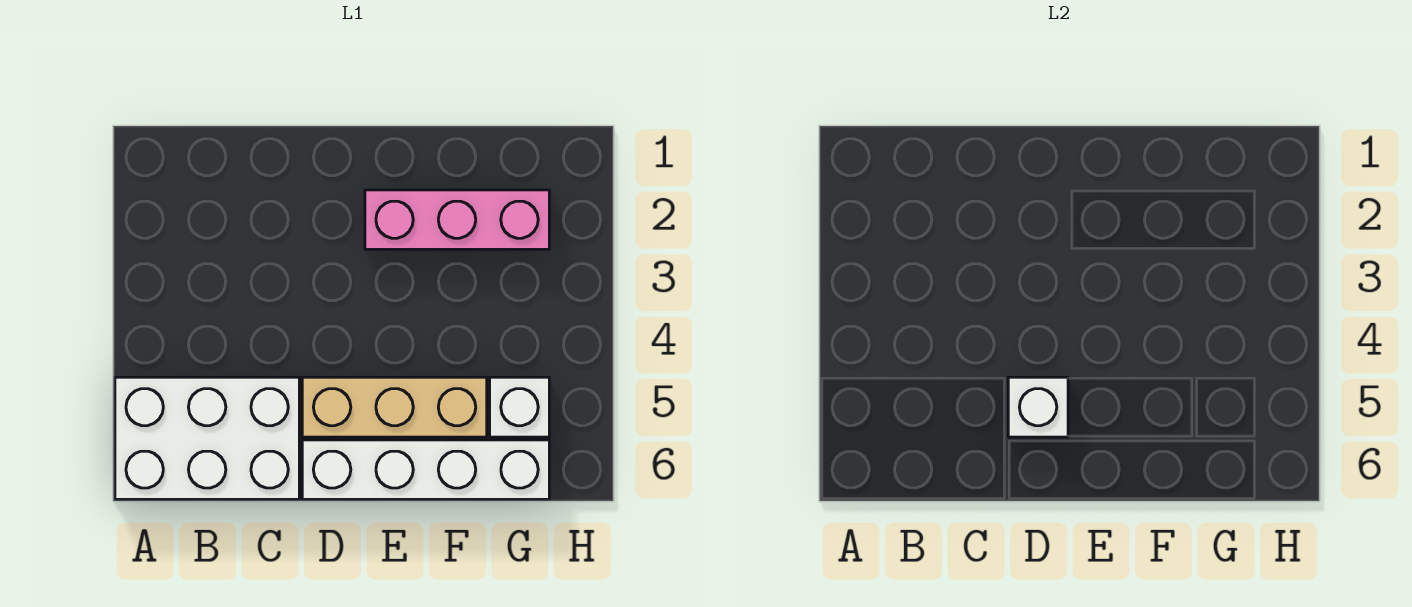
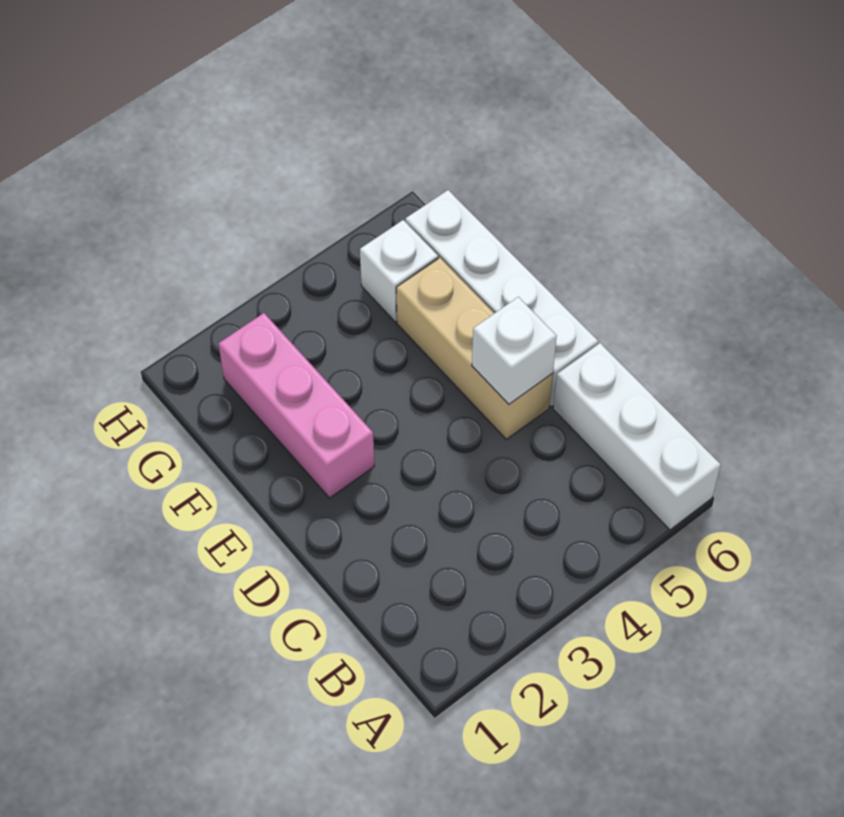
white brick A5:C6 level 1 -> white brick A6:C6 level 1

